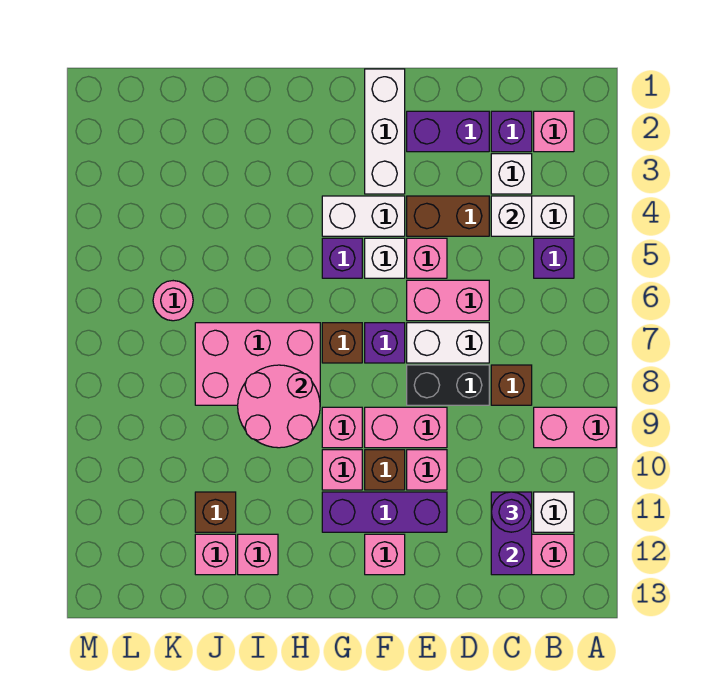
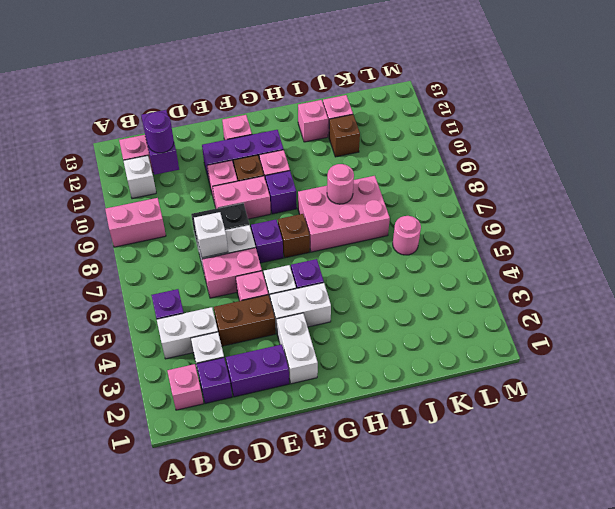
white brick C4 level 2 -> white brick D7 level 2
brown brick C8 level 1 -> none
white brick F1:F3 level 1 -> white brick F2:F3 level 1
pink brick G9 level 1 -> purple brick G9 level 1
pink round brick H8:I9 level 2 -> pink round brick I8 level 2

